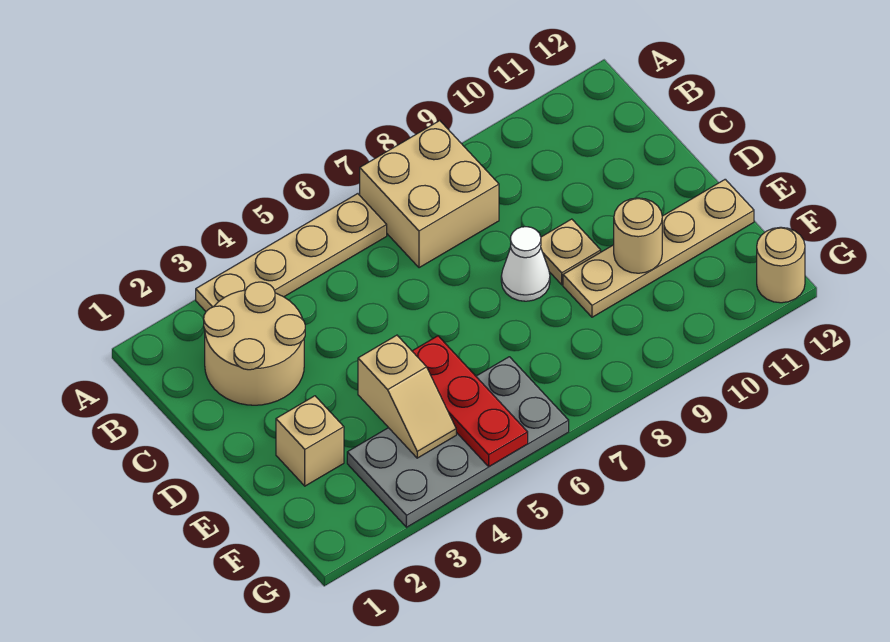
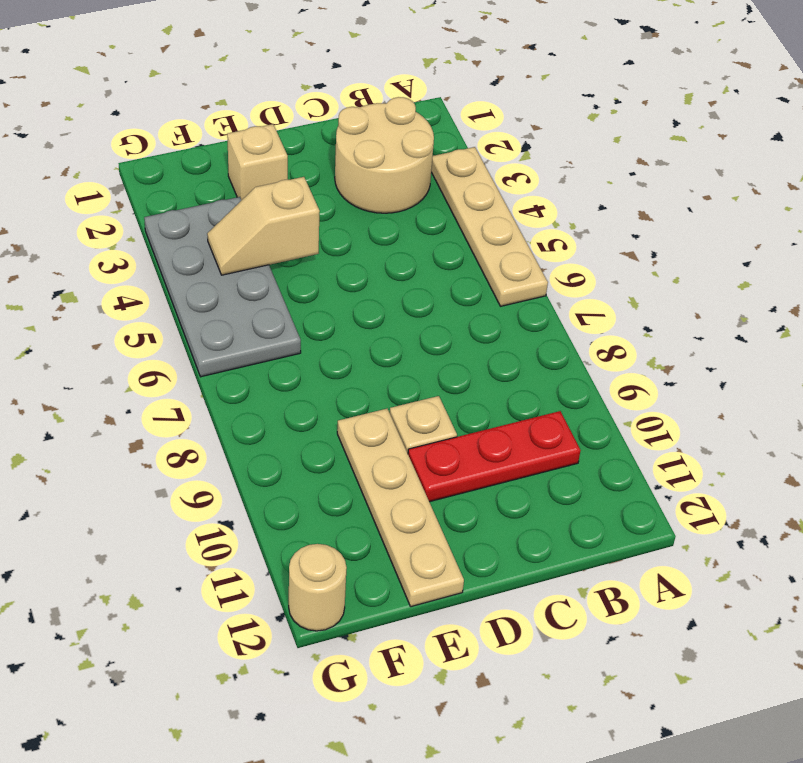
tan brick A7:B8 level 1 -> none
white cone D8 level 1 -> none
red plate E5:G5 level 2 -> red plate B10:D10 level 1
tan round brick E10 level 2 -> none

